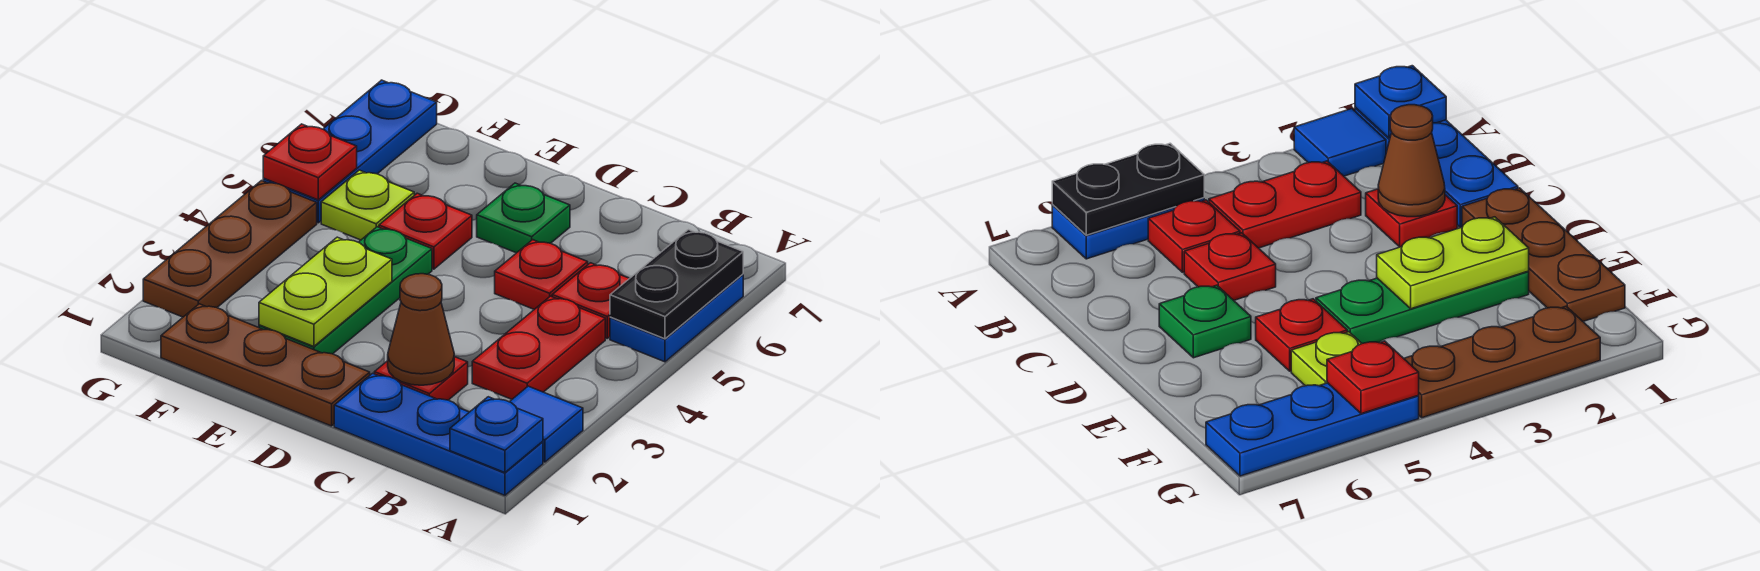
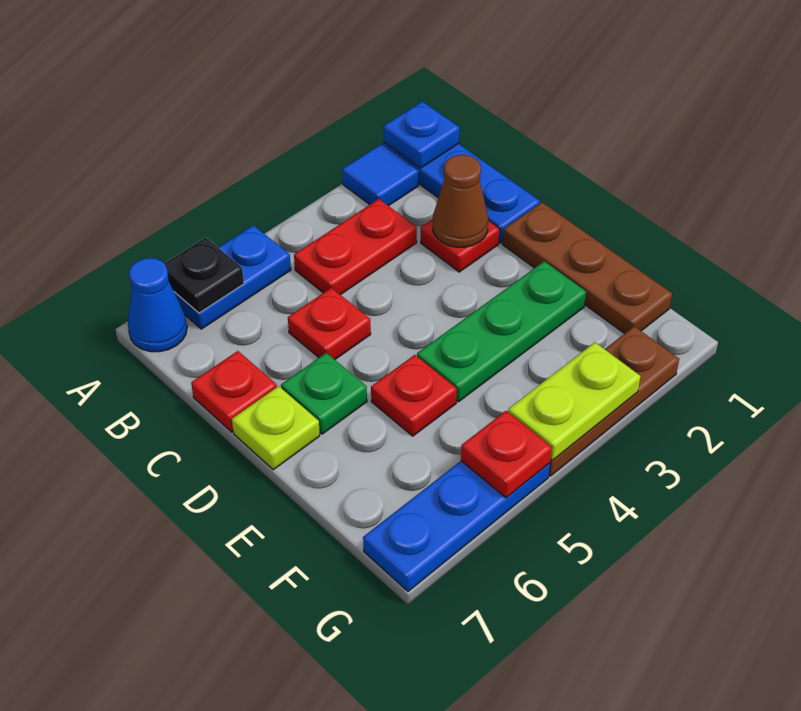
black plate A5:A6 level 2 -> black plate A6 level 2
none -> blue cone A7 level 1
red plate B5 level 1 -> red plate C7 level 1
lime plate E2:E3 level 2 -> lime plate G3:G4 level 2
lime plate F5 level 1 -> lime plate D7 level 1

